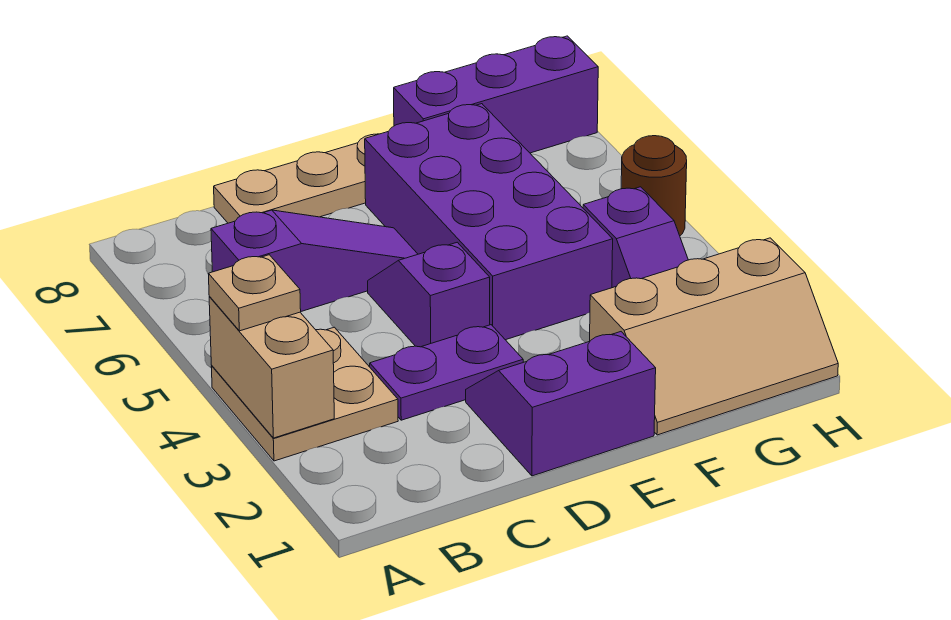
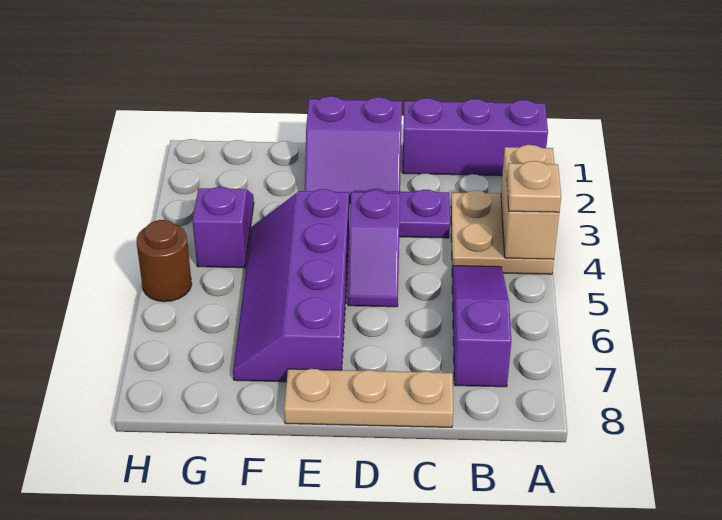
purple slope B6:D6 level 1 top B -> purple slope B5:B7 level 1 top 7
purple brick E4:F7 level 1 -> purple slope E4:F7 level 1 top E
tan slope F1:H2 level 1 top 2 -> none
purple brick F8:H8 level 1 -> purple brick A1:C1 level 1

